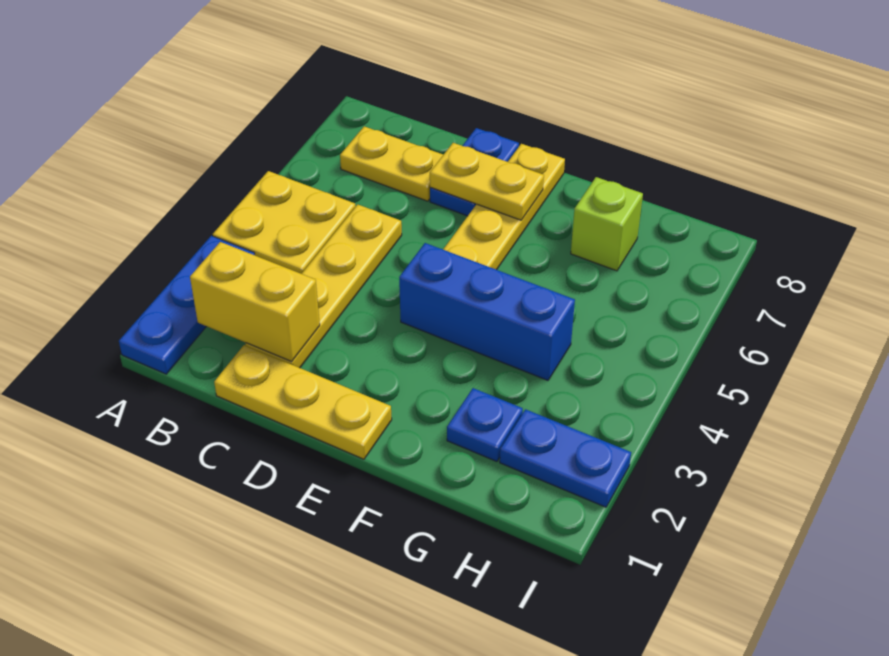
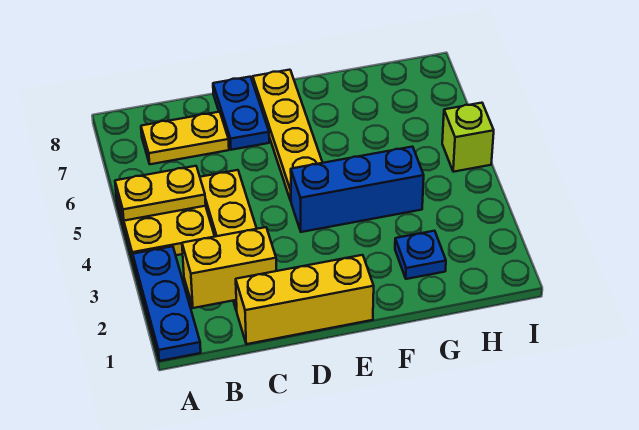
yellow plate C1:E1 level 1 -> yellow brick C1:E1 level 1
yellow plate D7:E7 level 2 -> yellow plate A5:B5 level 2
lime brick G7 level 1 -> lime brick I5 level 1
blue plate H2:I2 level 1 -> none

